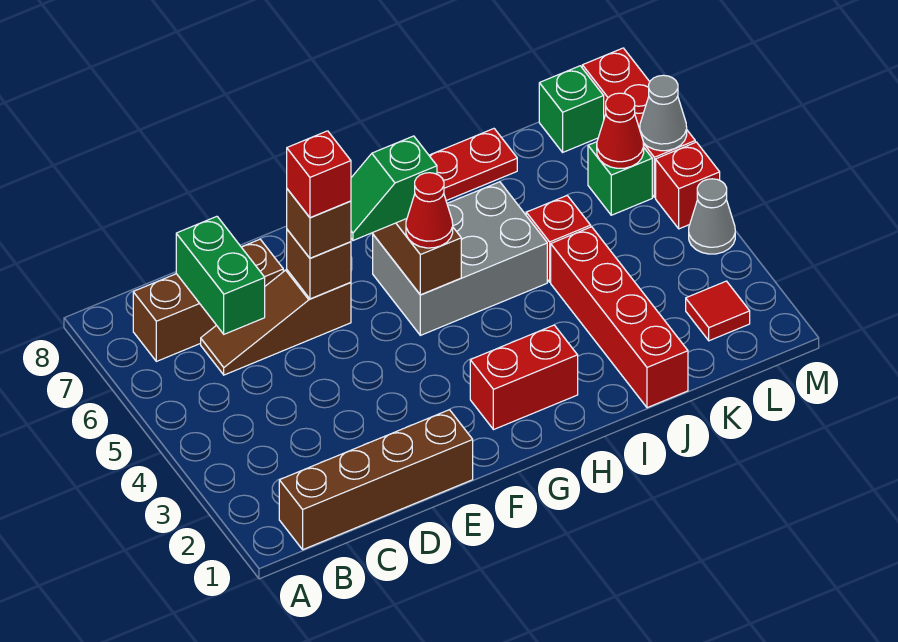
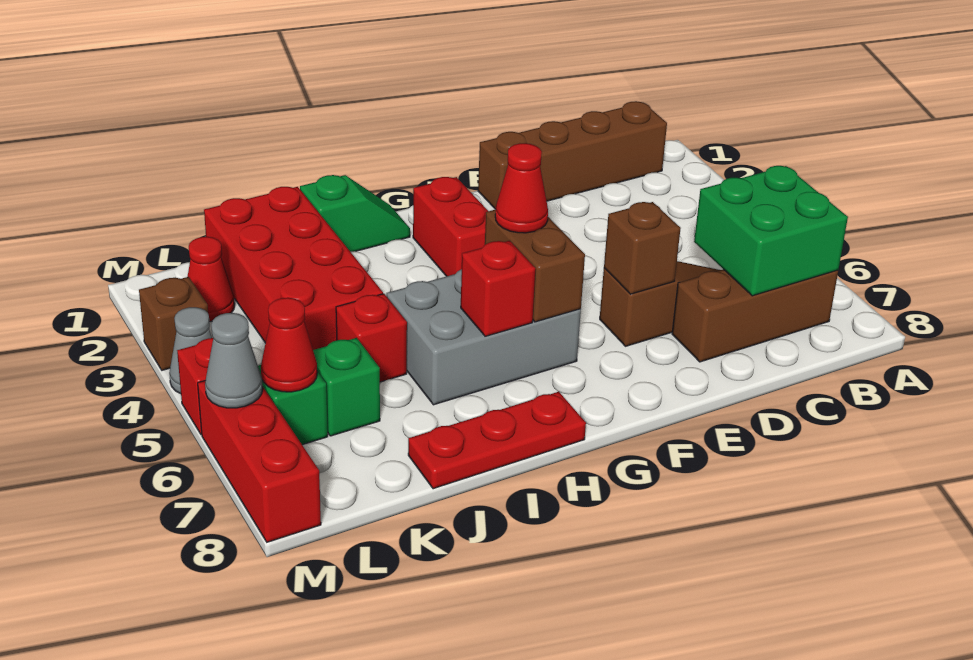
green brick C6:C7 level 2 -> green brick B6:C7 level 2
brown brick E6 level 3 -> brown brick M3 level 1
red brick E6 level 4 -> red brick H6 level 2
green slope F6:G6 level 3 top G -> green slope H1:I1 level 1 top I
red brick G2:H2 level 1 -> red brick G2:G3 level 1
red brick J1:J4 level 1 -> red brick J1:K4 level 1
red tile L2 level 1 -> red cone L2 level 1
green brick L8 level 1 -> green brick K6 level 1

